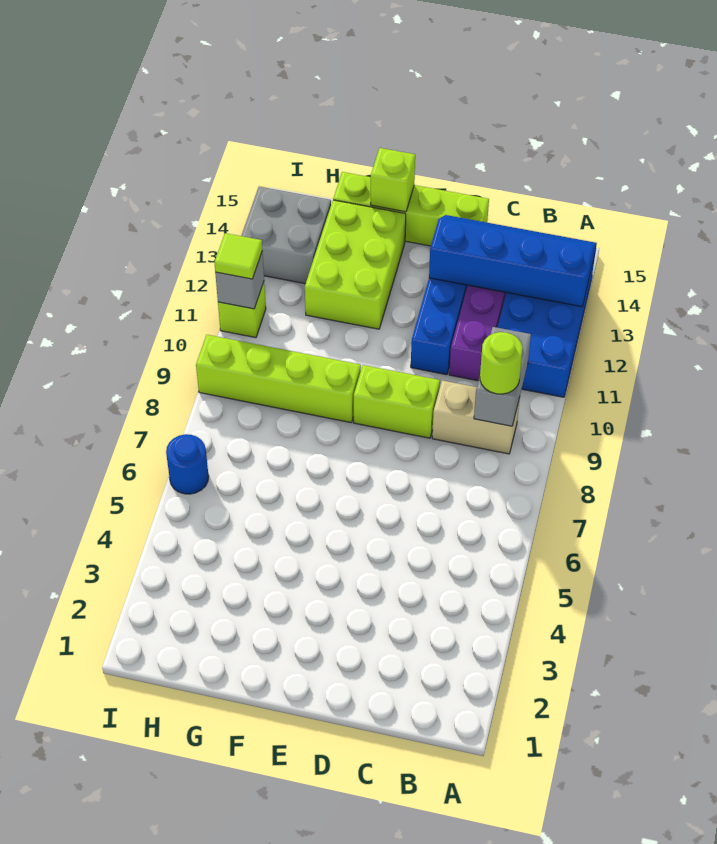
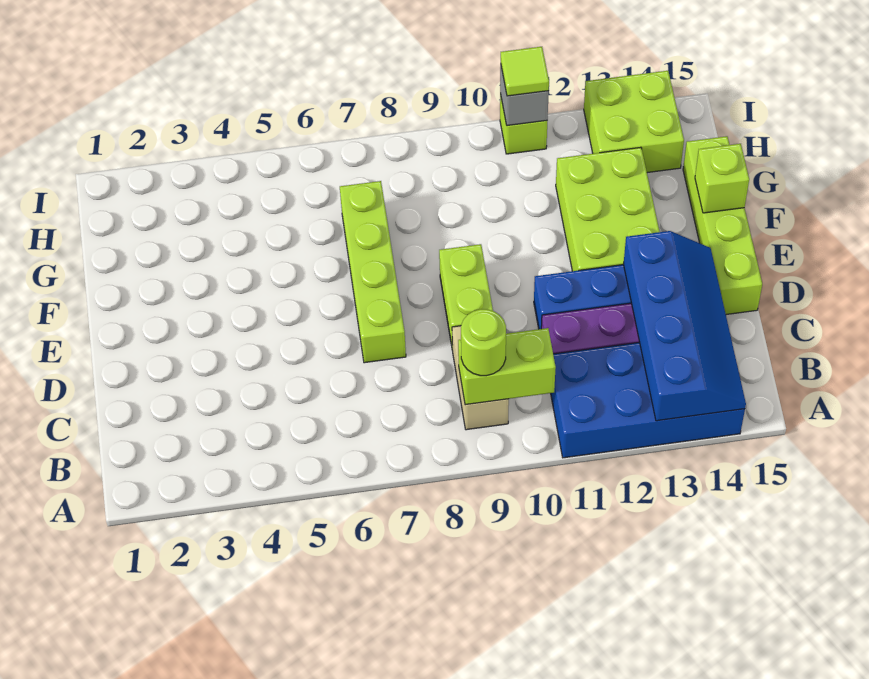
grey brick B9:B10 level 2 -> lime brick B9:B10 level 2
lime brick F9:I9 level 1 -> lime brick D7:G7 level 1
lime brick F12:G14 level 1 -> lime brick E12:G13 level 1
grey brick H13:I14 level 1 -> lime brick H13:I14 level 1
blue round brick I6 level 1 -> none

